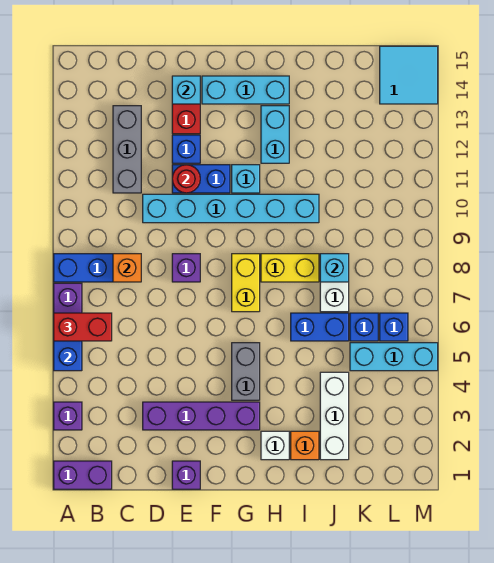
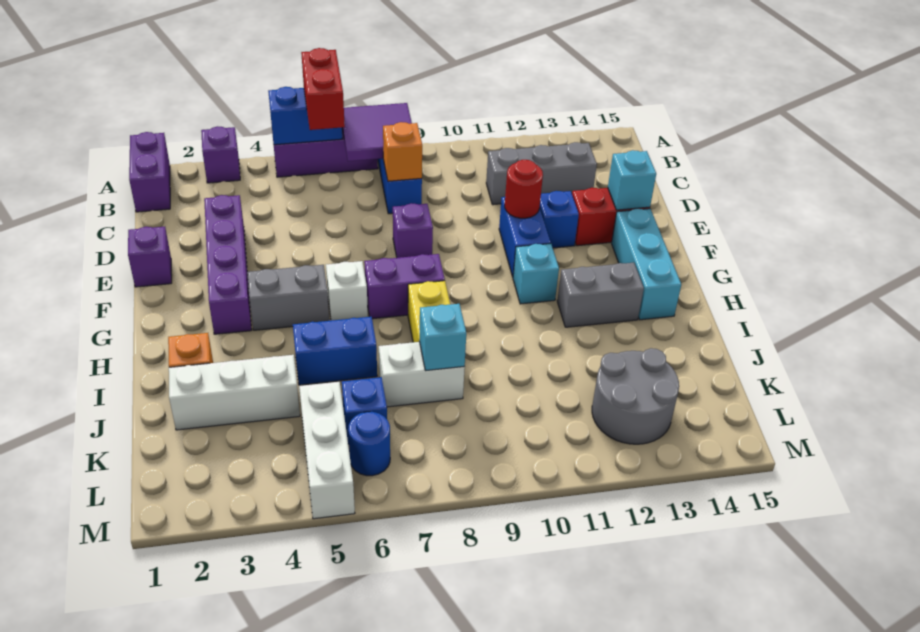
none -> purple tile A7:B8 level 2
cyan brick D10:I10 level 1 -> none
yellow brick G7:G8 level 1 -> purple brick G7:G8 level 1
white brick H2 level 1 -> white brick G6 level 1
cyan brick H12:H13 level 1 -> grey brick H12:H13 level 1
blue brick I6:J6 level 1 -> blue brick I5:I6 level 1
cyan brick K5:M5 level 1 -> white brick K5:M5 level 1
none -> grey round brick K12:L13 level 1
blue brick L6 level 1 -> blue round brick L6 level 1
cyan tile L14:M15 level 1 -> none

